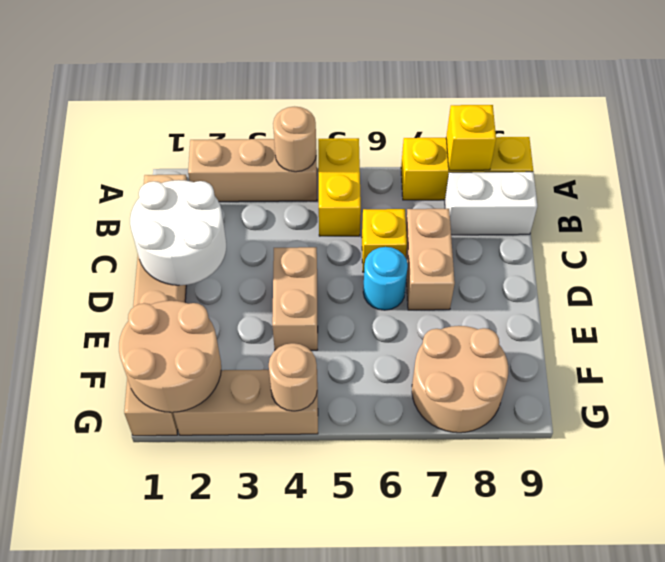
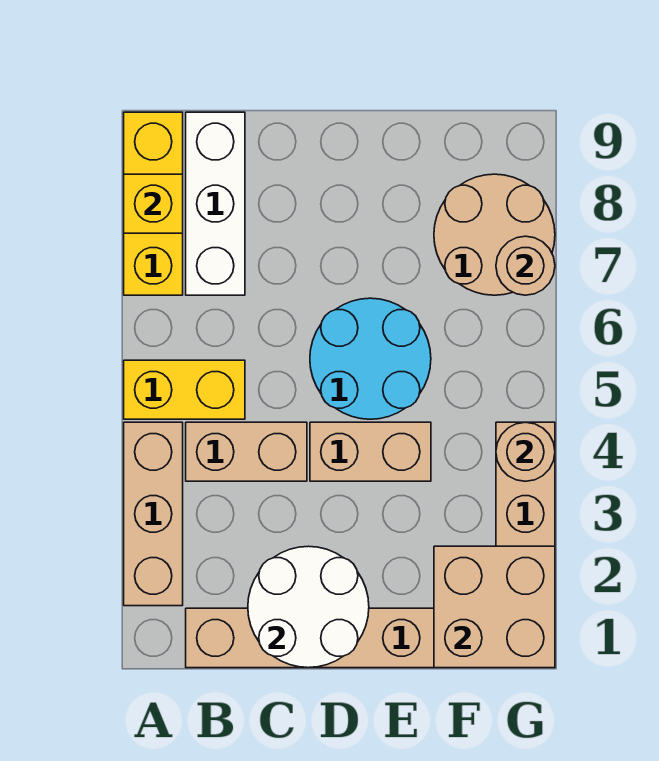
tan round brick A4 level 2 -> tan round brick G7 level 2
white brick B8:B9 level 1 -> white brick B7:B9 level 1
yellow brick C6 level 1 -> none
tan brick C7:D7 level 1 -> tan brick B4:C4 level 1
cyan round brick D6 level 1 -> cyan round brick D5:E6 level 1
tan round brick F1:G2 level 2 -> tan brick F1:G2 level 2

